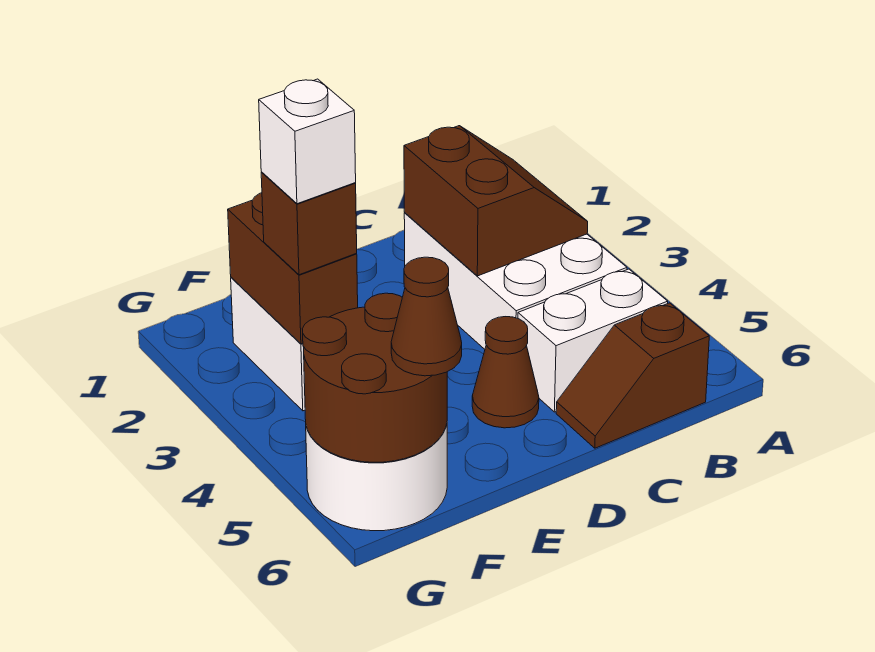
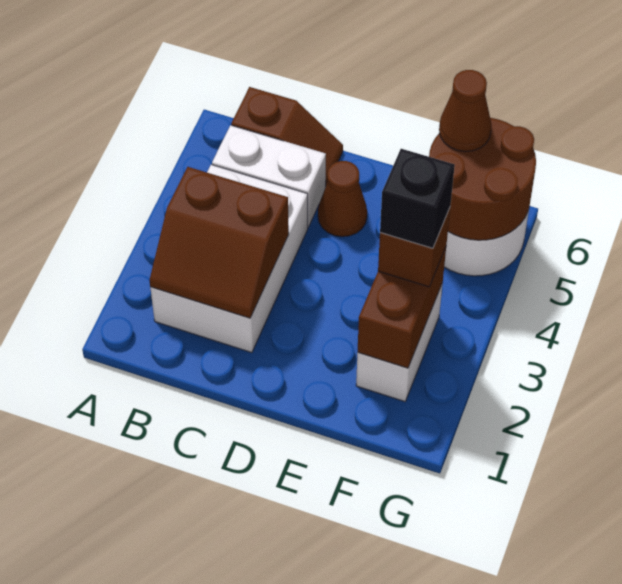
brown slope B2:C3 level 2 top C -> brown slope B2:C3 level 2 top 3
white brick F3 level 4 -> black brick F3 level 4

